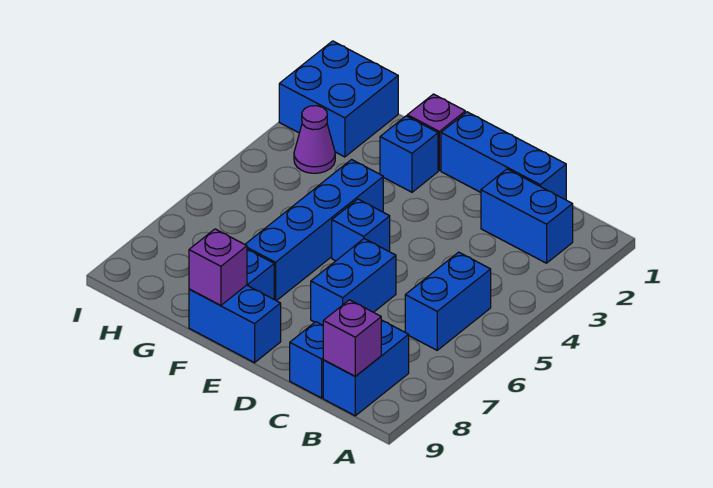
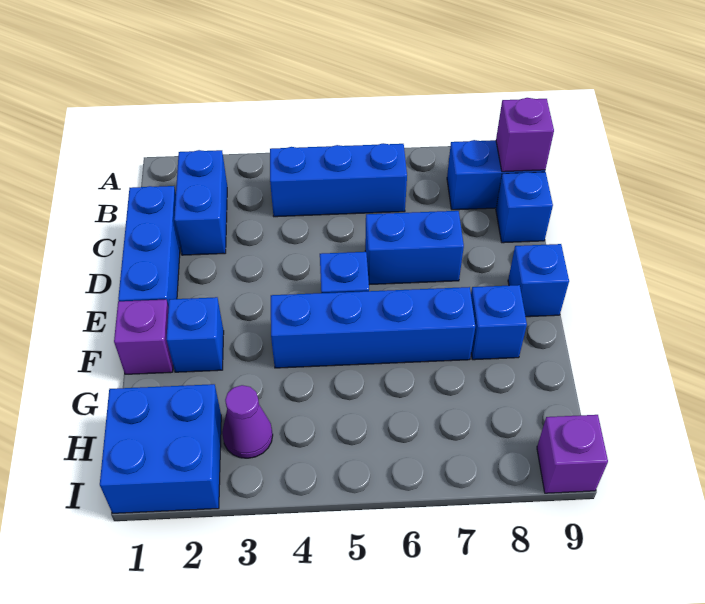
blue brick B5:B6 level 1 -> blue brick B4:B6 level 1
blue brick E9:F9 level 1 -> blue brick E9 level 1
purple brick F9 level 2 -> purple brick I9 level 1

